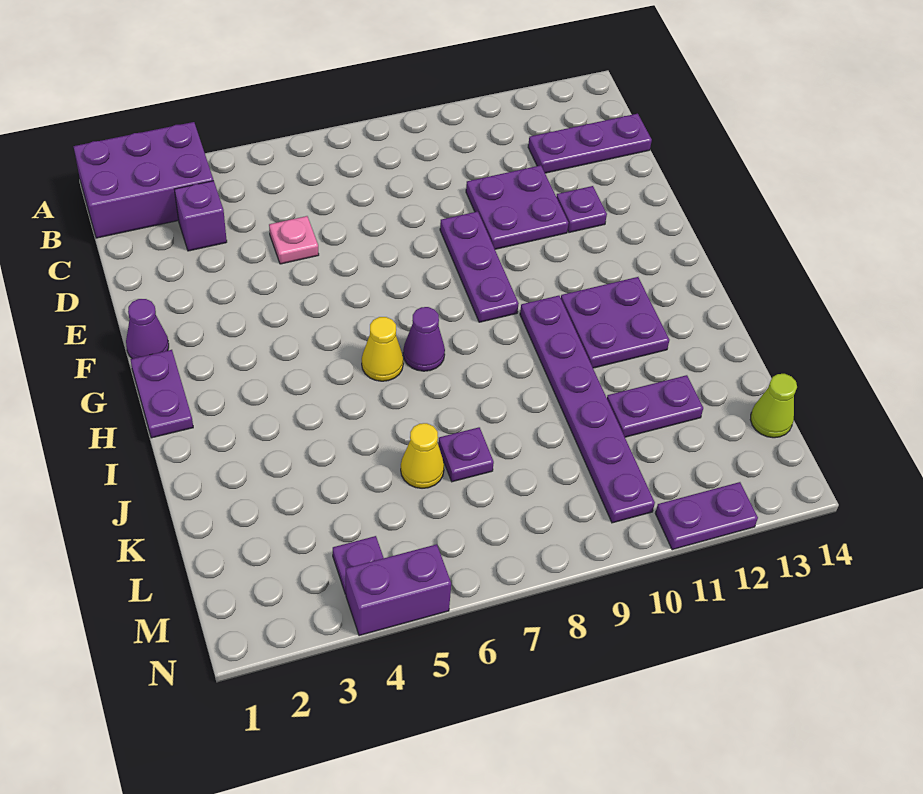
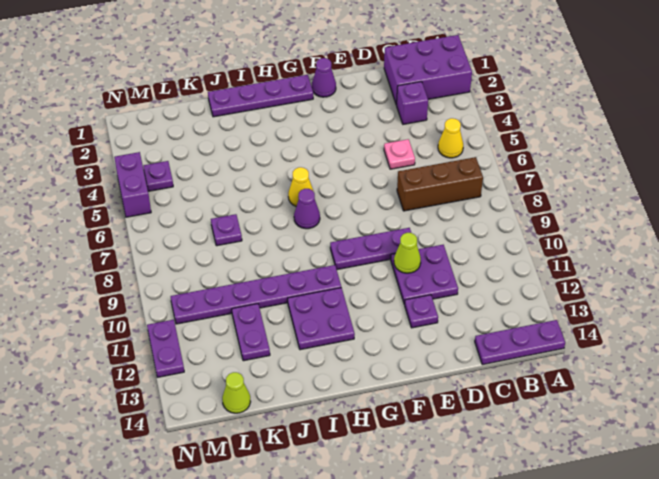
purple brick A1:B3 level 1 -> purple brick A1:C2 level 1
none -> brown brick B7:D7 level 1
purple plate C12:C14 level 1 -> purple plate A14:C14 level 1
none -> lime cone E10 level 2
purple plate G1:H1 level 1 -> purple plate G1:J1 level 1
yellow cone K6 level 1 -> yellow cone B5 level 1

